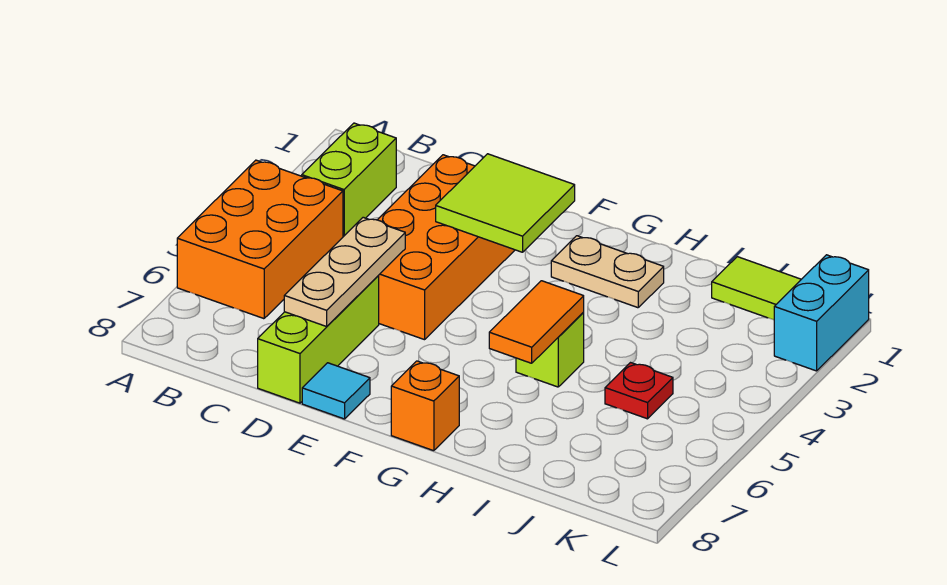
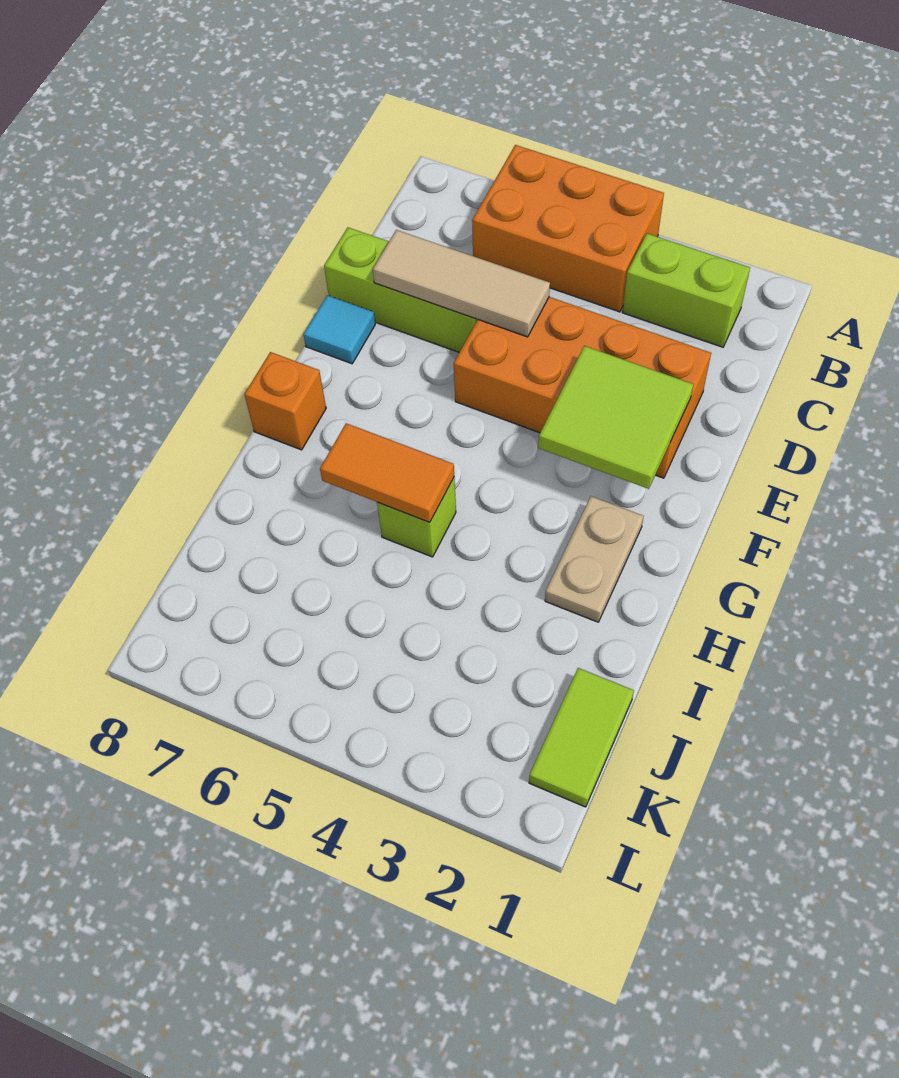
tan plate D5:D7 level 2 -> tan tile D5:D7 level 2
red plate J5 level 1 -> none
cyan brick L1:L2 level 1 -> none

